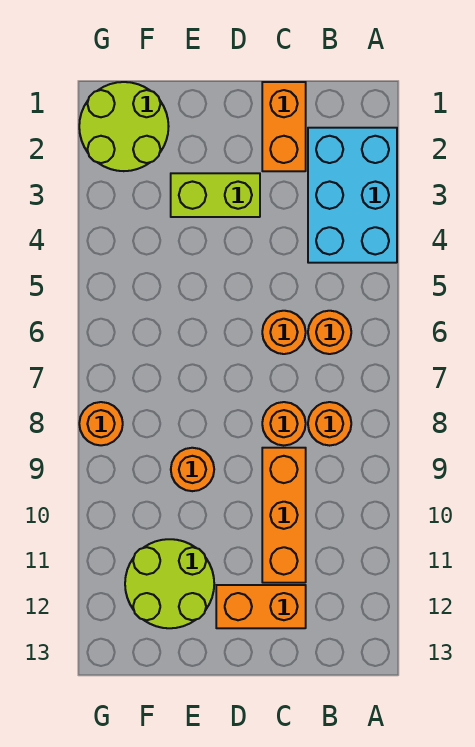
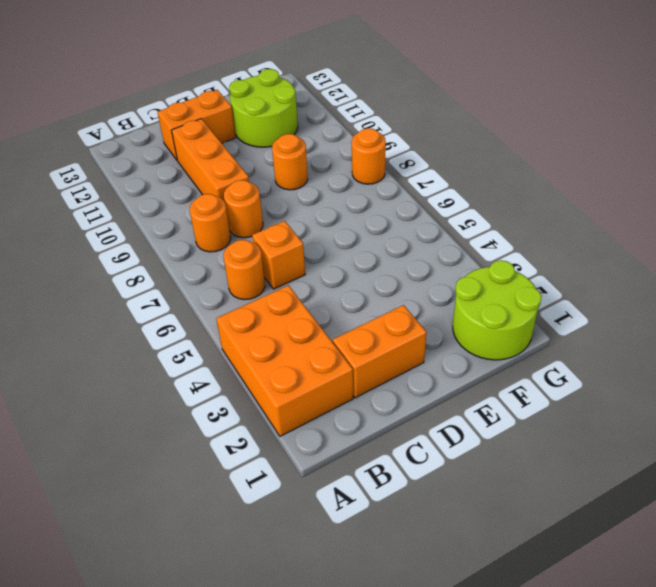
cyan brick A2:B4 level 1 -> orange brick A2:B4 level 1
orange brick C1:C2 level 1 -> orange brick C2:D2 level 1
orange round brick C6 level 1 -> orange brick C6 level 1
lime brick D3:E3 level 1 -> none

